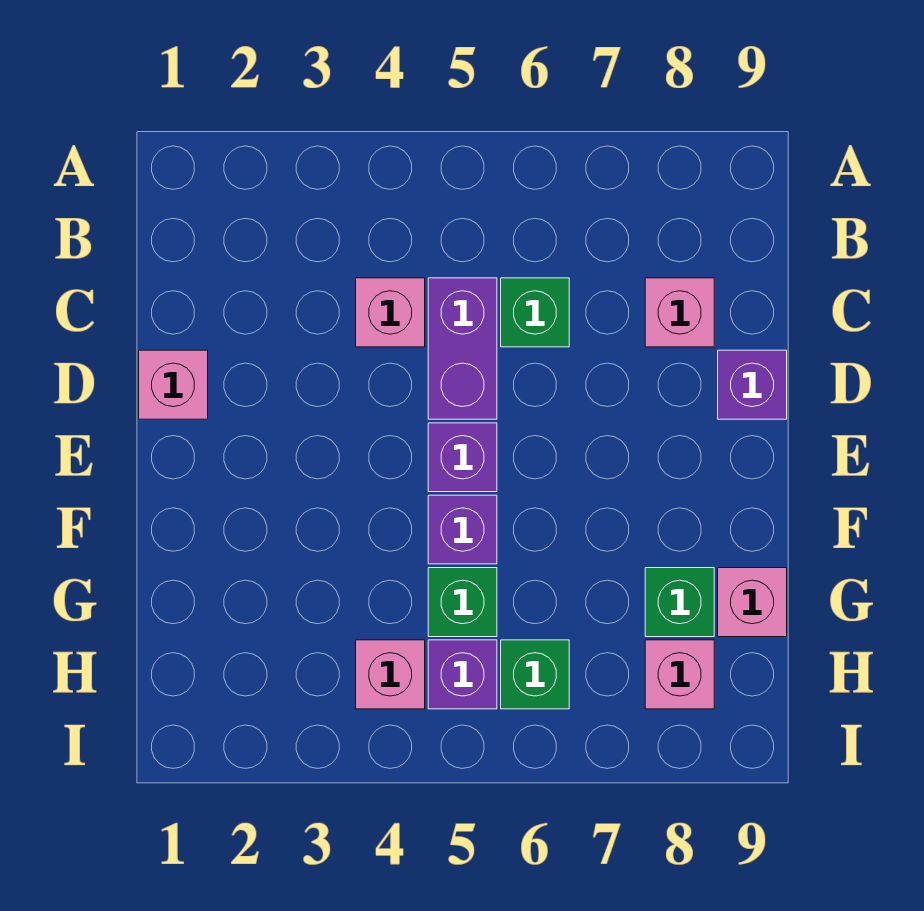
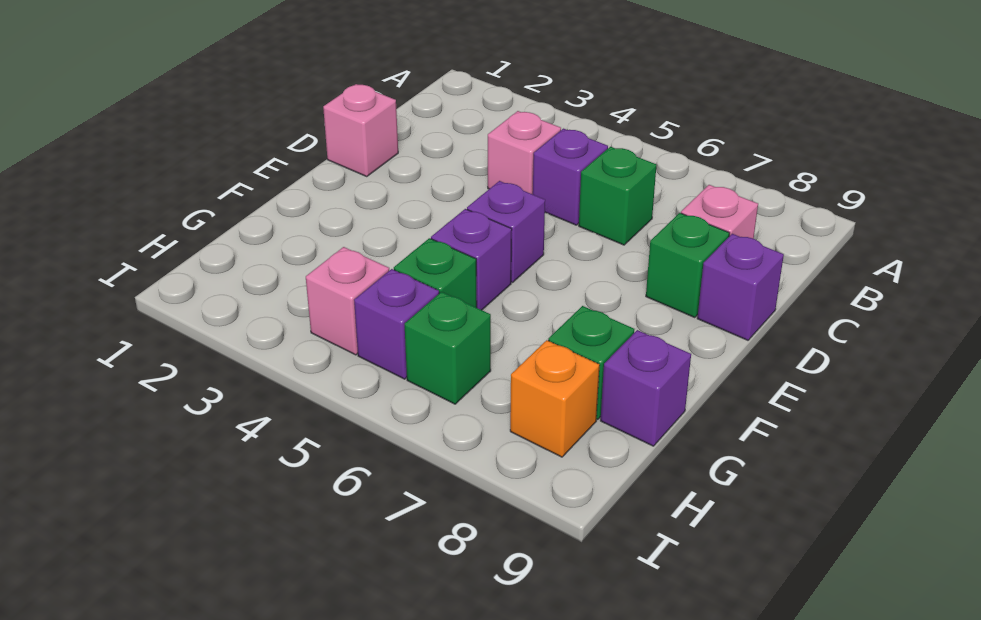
purple brick C5:D5 level 1 -> purple brick C5 level 1
none -> green brick D8 level 1
pink brick G9 level 1 -> purple brick G9 level 1
pink brick H8 level 1 -> orange brick H8 level 1

